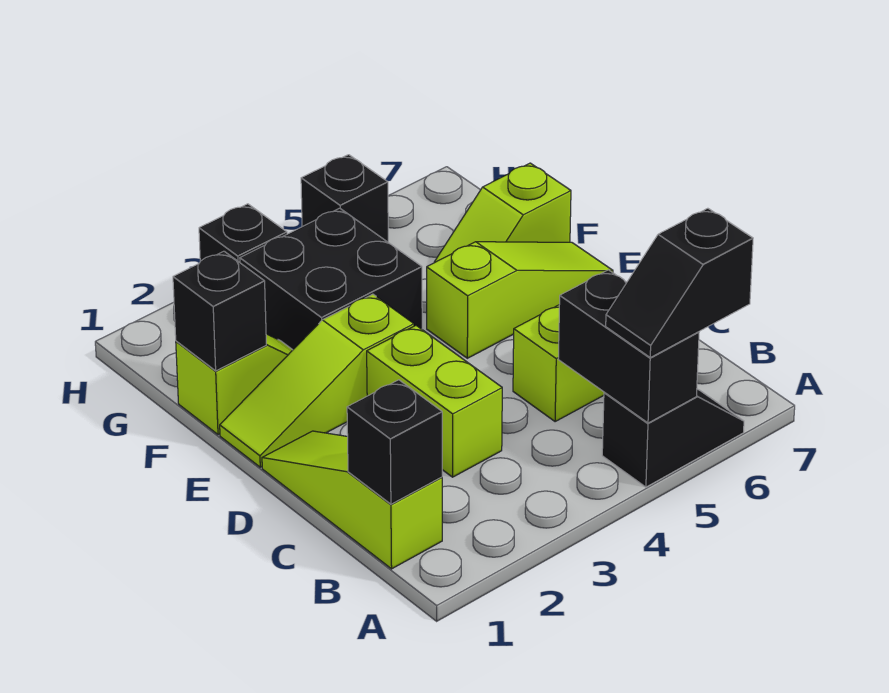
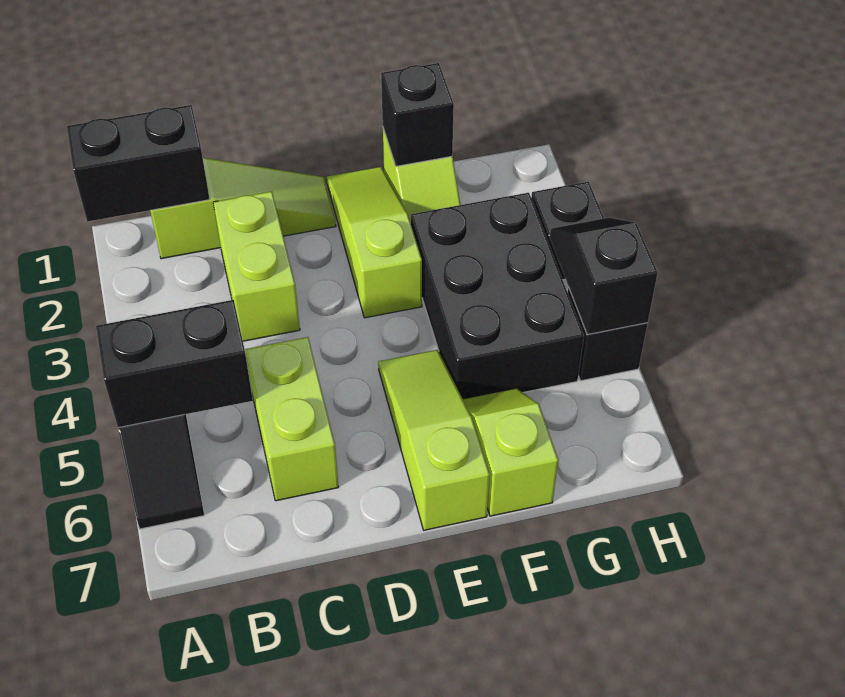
black slope A5:A6 level 3 top 6 -> black slope H4:H5 level 2 top 5
black brick B1 level 2 -> black brick A1:B1 level 2
lime brick C3:D3 level 1 -> lime brick C2:C3 level 1
lime slope E5:E7 level 1 top 5 -> lime slope E5:E7 level 1 top 7
black brick F3:G4 level 1 -> black brick F3:G5 level 1

